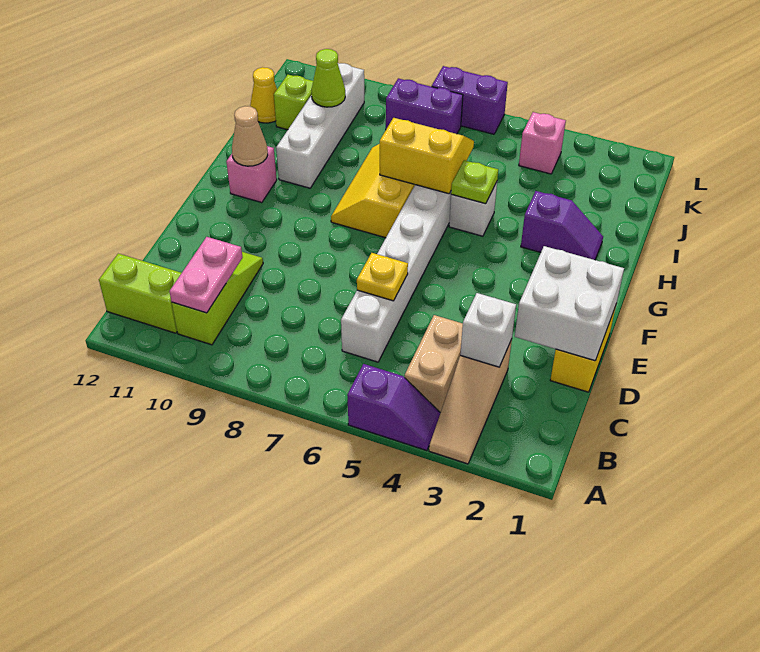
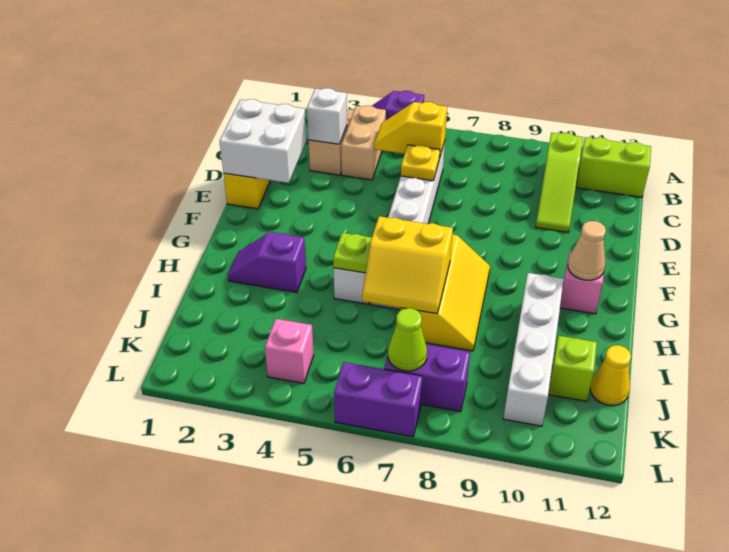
pink plate B10:C10 level 2 -> none
none -> yellow slope C5:C6 level 2 top 6
lime cone J10 level 2 -> lime cone K7 level 2

